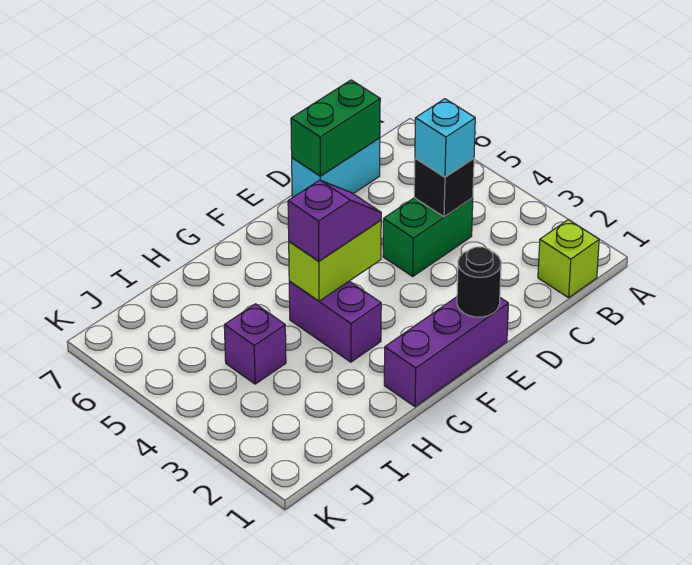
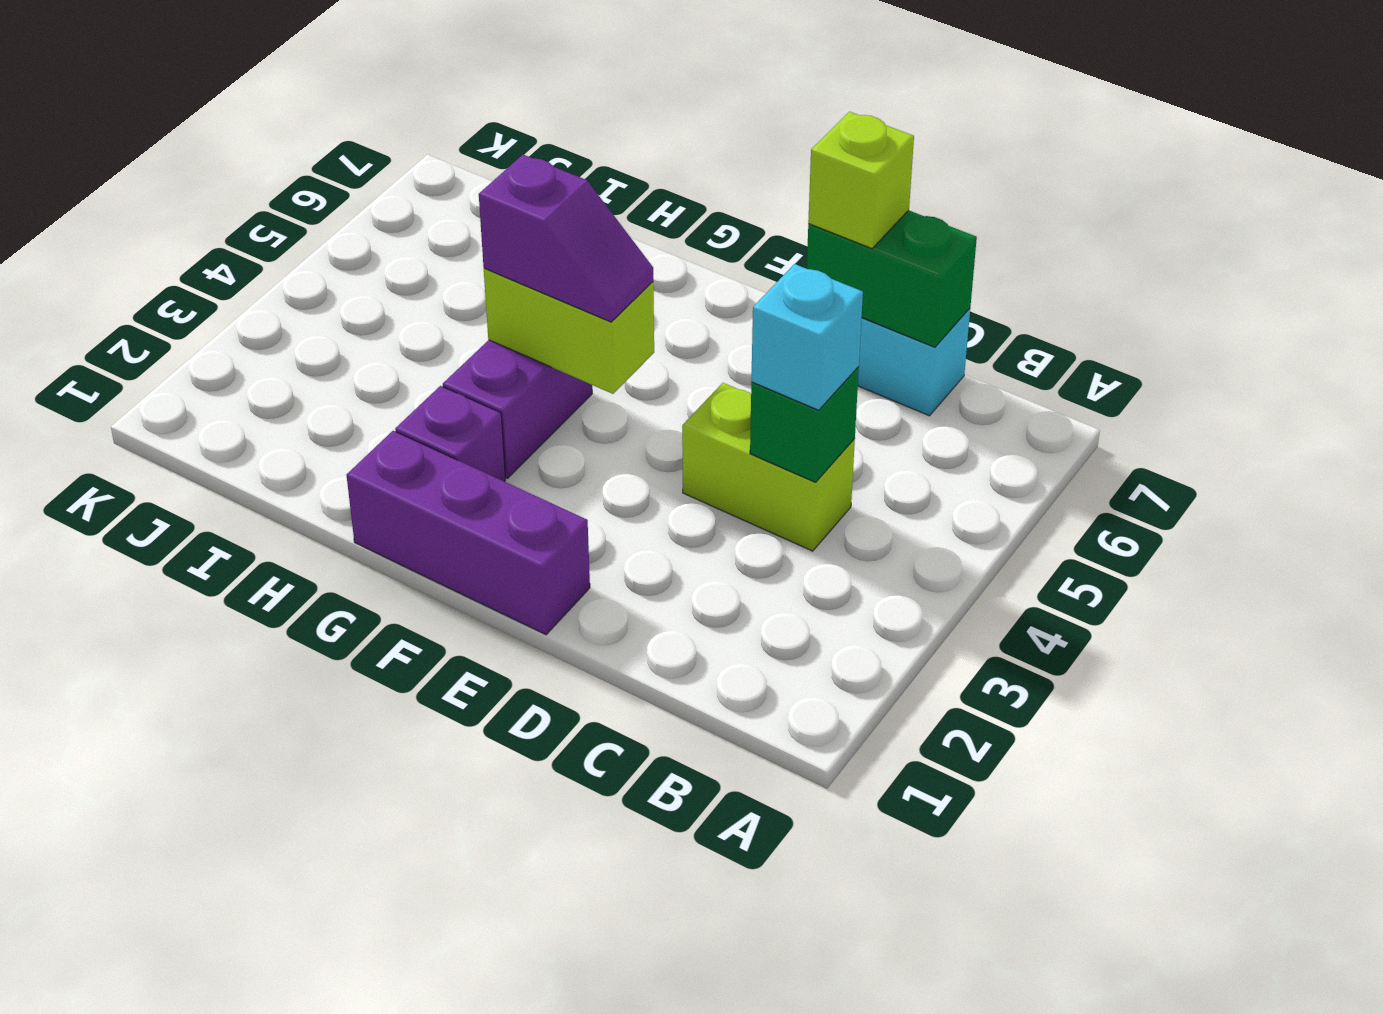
lime brick B1 level 1 -> lime brick D7 level 3
green brick C4:D4 level 1 -> lime brick C4:D4 level 1
black brick C4 level 2 -> green brick C4 level 2
black round brick E1 level 2 -> none
purple brick I4 level 1 -> purple brick G2 level 1

